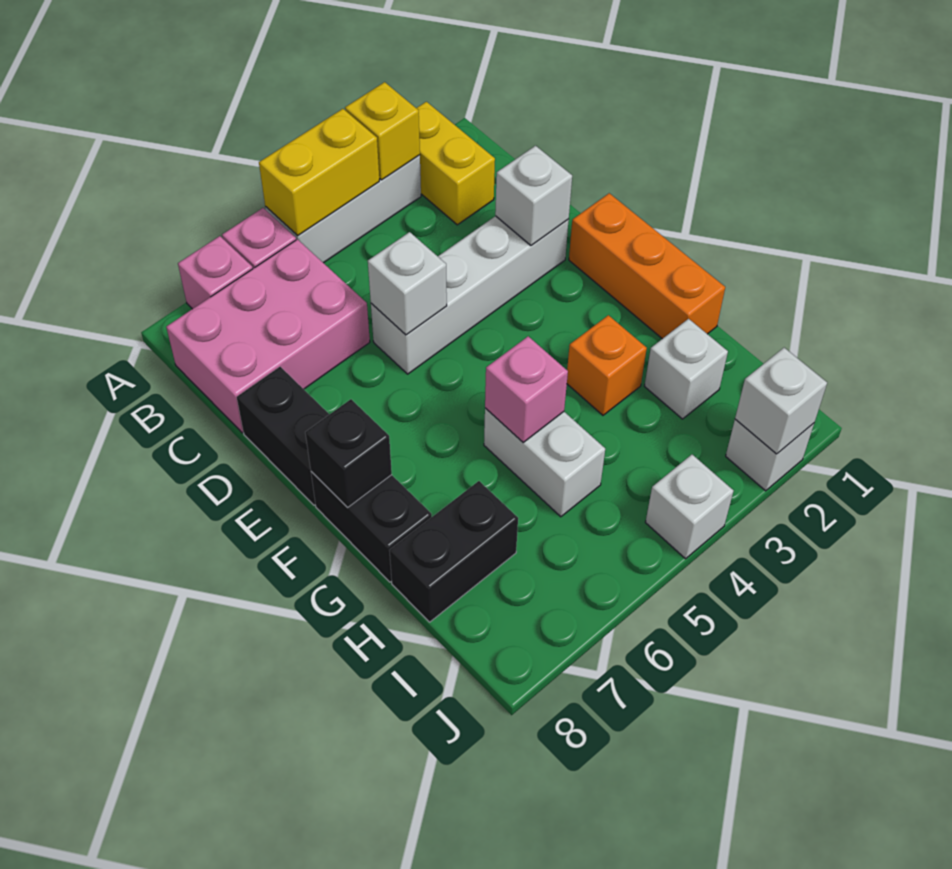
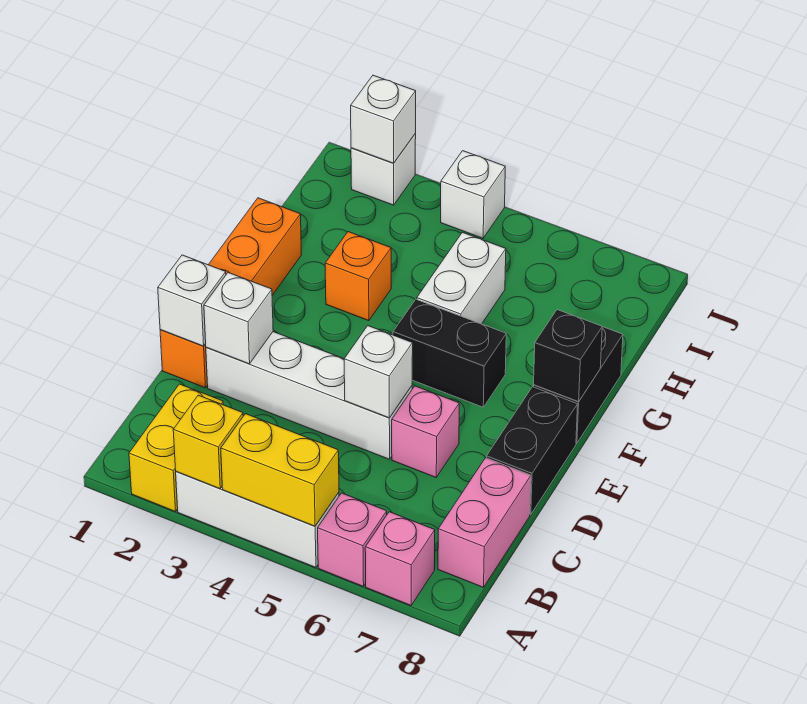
pink brick B6:C8 level 1 -> pink brick B8:C8 level 1
orange brick E1:G1 level 1 -> orange brick D1:G1 level 1
pink brick G5 level 2 -> pink brick D6 level 1
white brick H2 level 1 -> white brick D1 level 2
black brick H7:H8 level 1 -> black brick F5:F6 level 1

